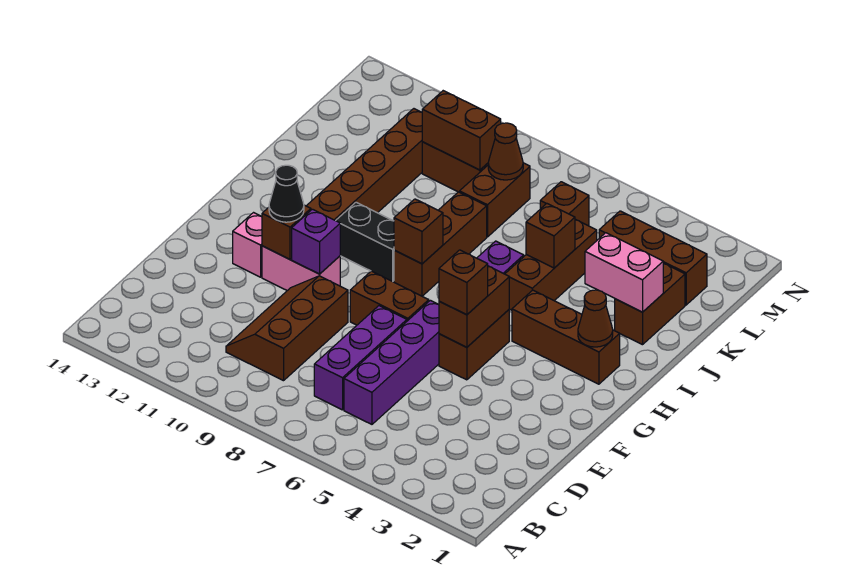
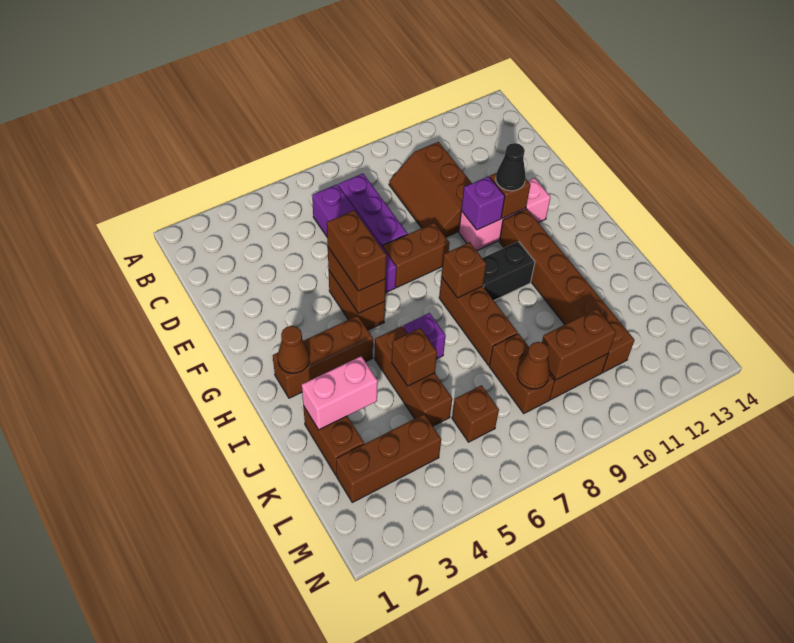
brown slope C9:E10 level 1 top 9 -> brown slope C9:E10 level 1 top 10
brown brick F5 level 3 -> brown brick F5:G5 level 3

